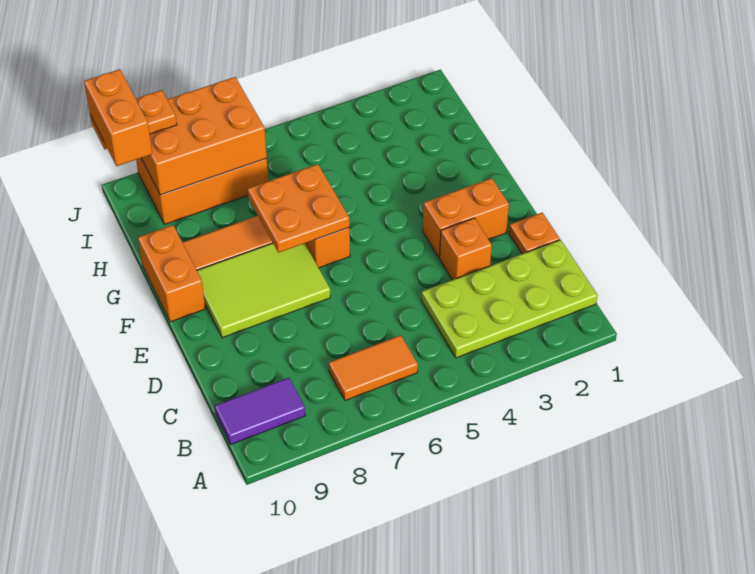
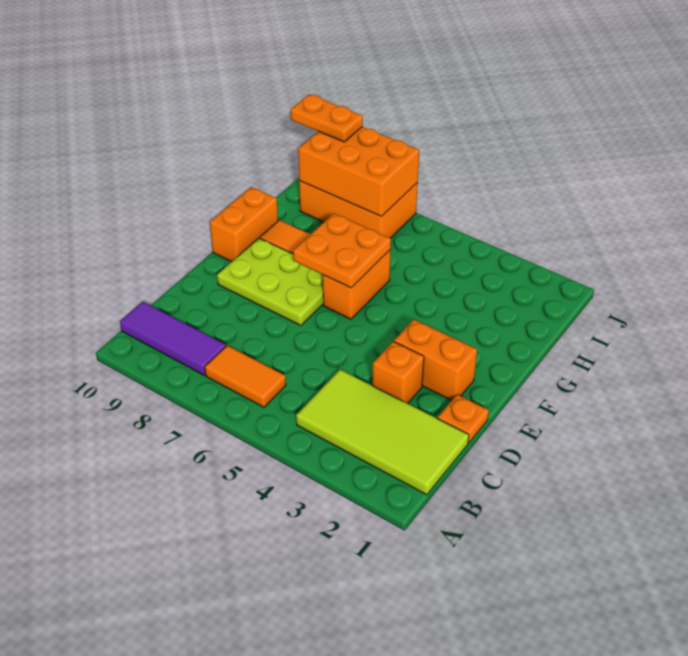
lime plate B1:C4 level 1 -> lime tile B1:C4 level 1
purple tile B9:B10 level 1 -> purple tile B8:B10 level 1
lime tile E7:F9 level 1 -> lime plate E7:F9 level 1
orange brick I10:J10 level 4 -> none

